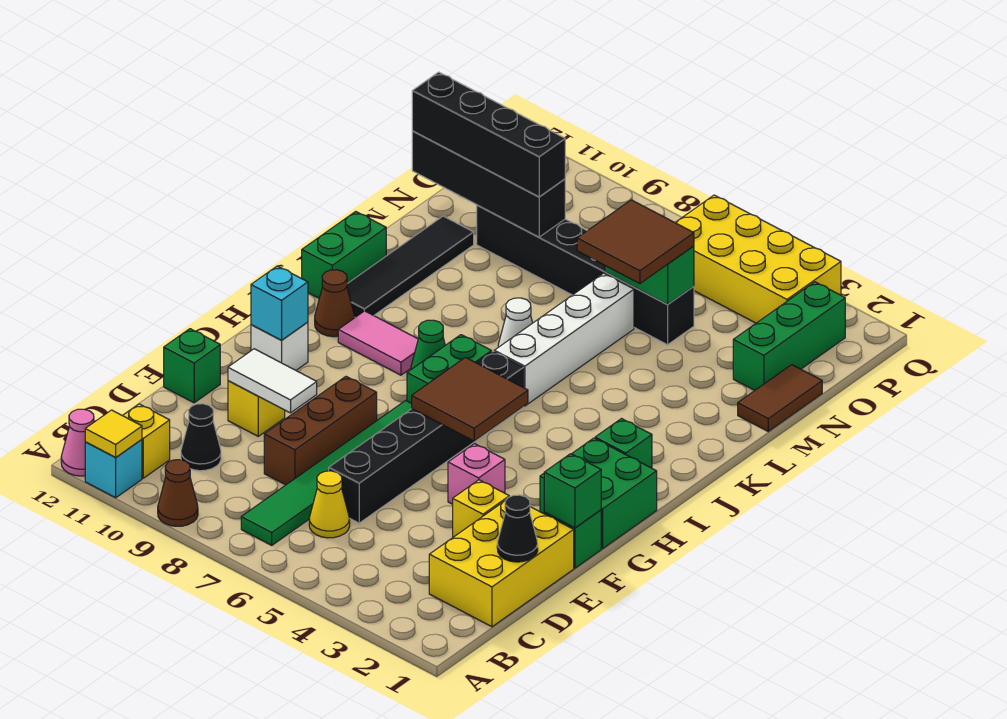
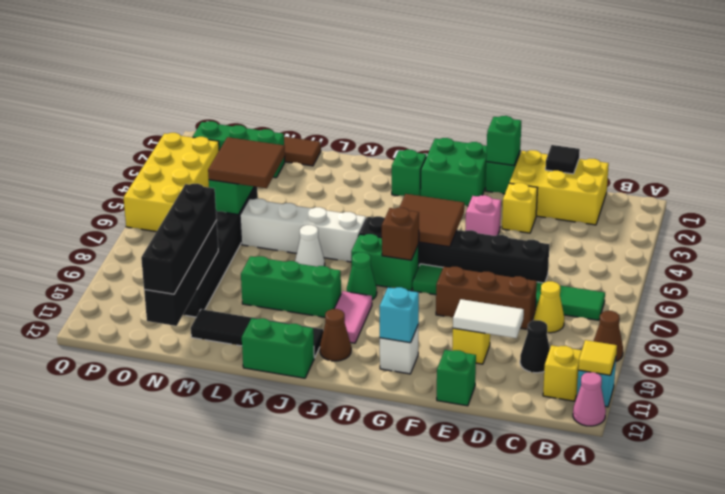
yellow cone C6 level 1 -> yellow cone C8 level 1
black cone D1 level 2 -> black tile D1 level 2
white tile E9:E10 level 2 -> white tile D10:E10 level 2
none -> brown brick H7 level 2
none -> green brick J9:L9 level 1

